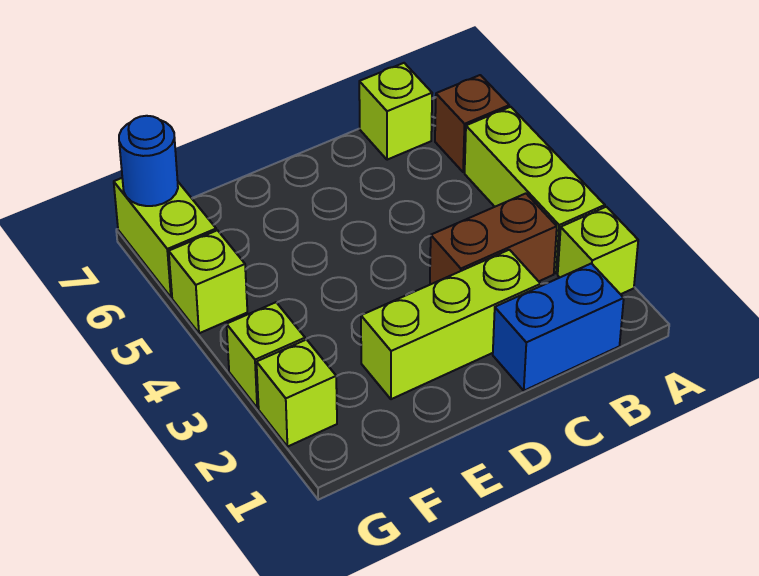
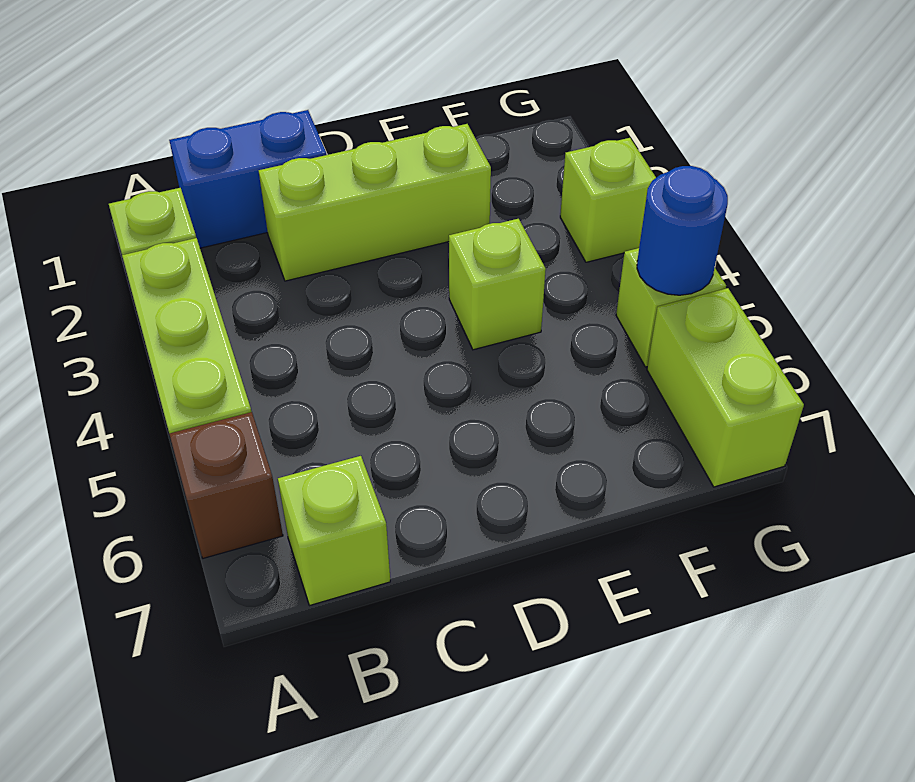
brown brick B3:C3 level 1 -> none
lime brick G2 level 1 -> lime brick E4 level 1
blue round brick G7 level 2 -> blue round brick G5 level 2

